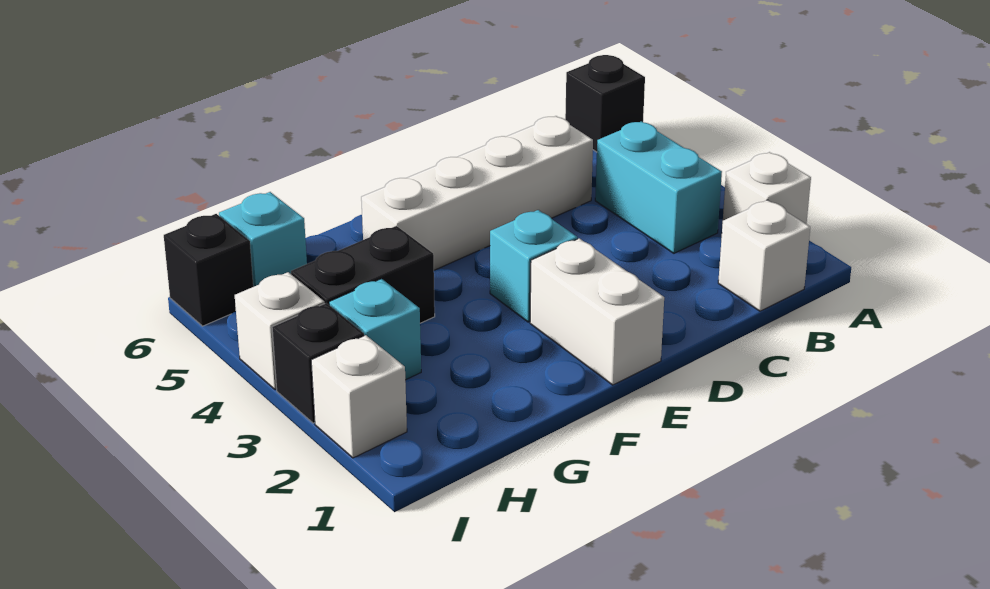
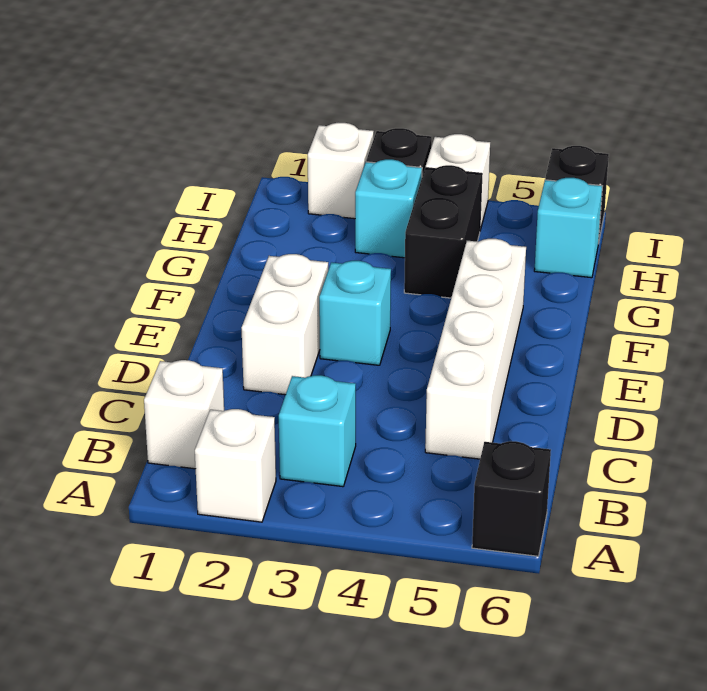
cyan brick B3:B4 level 1 -> cyan brick B3 level 1
white brick E1:E2 level 1 -> white brick D2:E2 level 1

